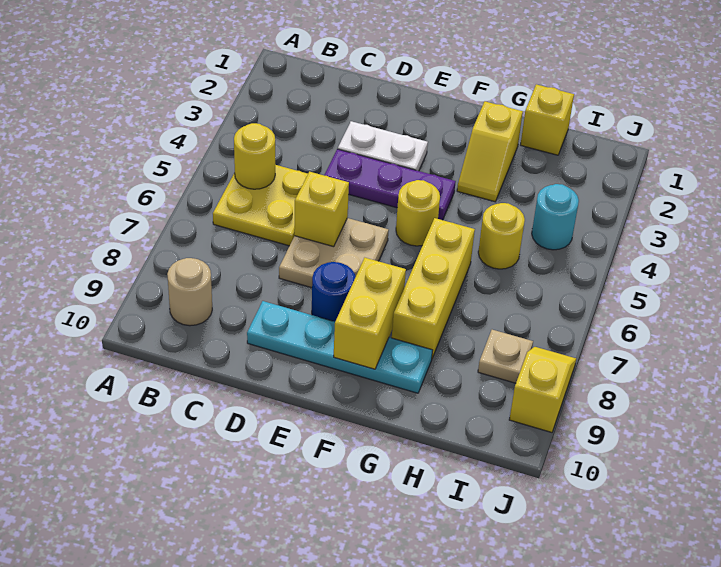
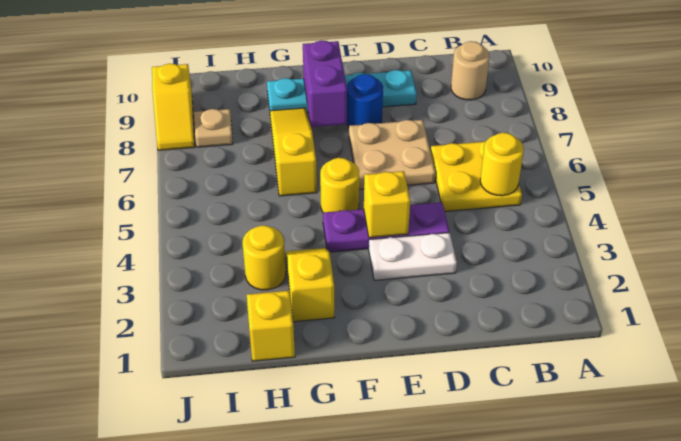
yellow brick D6 level 2 -> yellow brick E4 level 2
yellow brick F8:F9 level 2 -> purple brick F8:F9 level 2
yellow brick G6:G8 level 1 -> yellow slope G6:G8 level 1 top 6
yellow round brick H5 level 1 -> yellow round brick H3 level 1
cyan round brick I4 level 1 -> none

